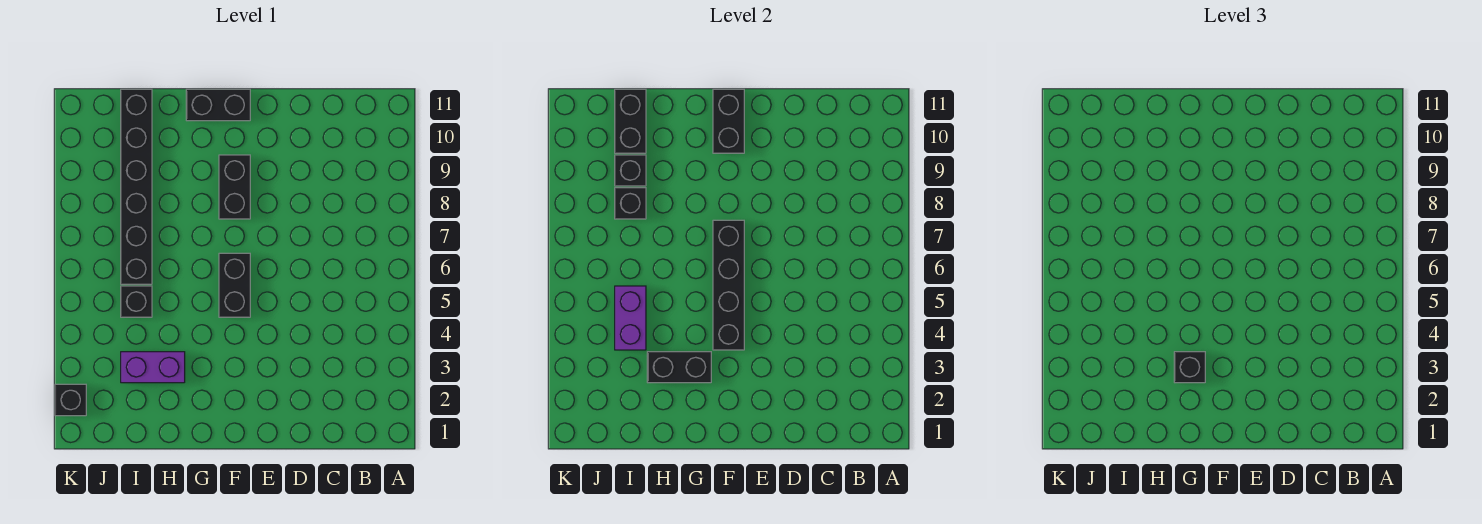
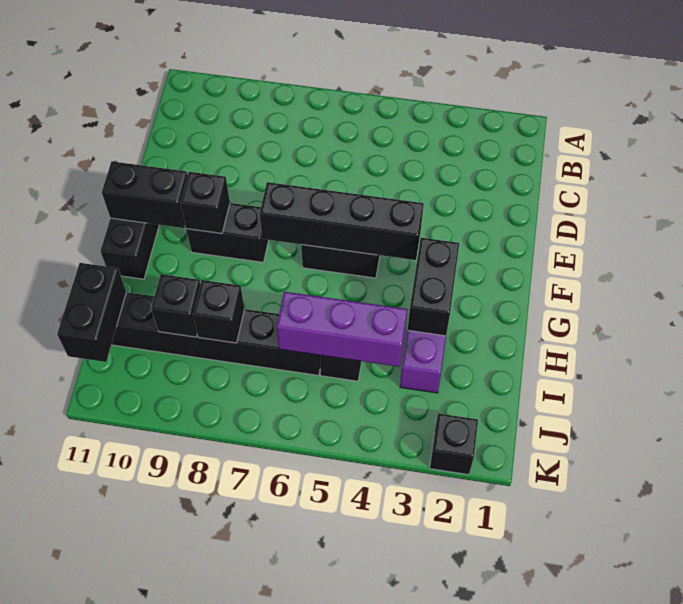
black brick G3 level 3 -> black brick F9 level 2
purple brick I4:I5 level 2 -> purple brick I4:I6 level 2
black brick I10:I11 level 2 -> black brick I11:J11 level 2

